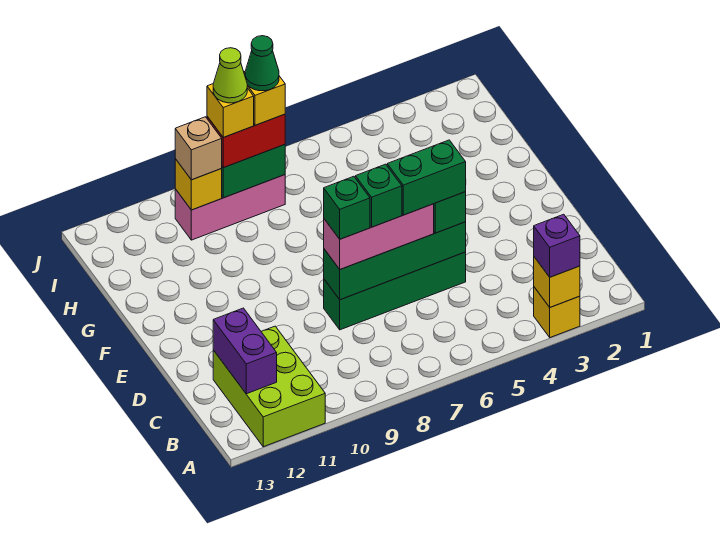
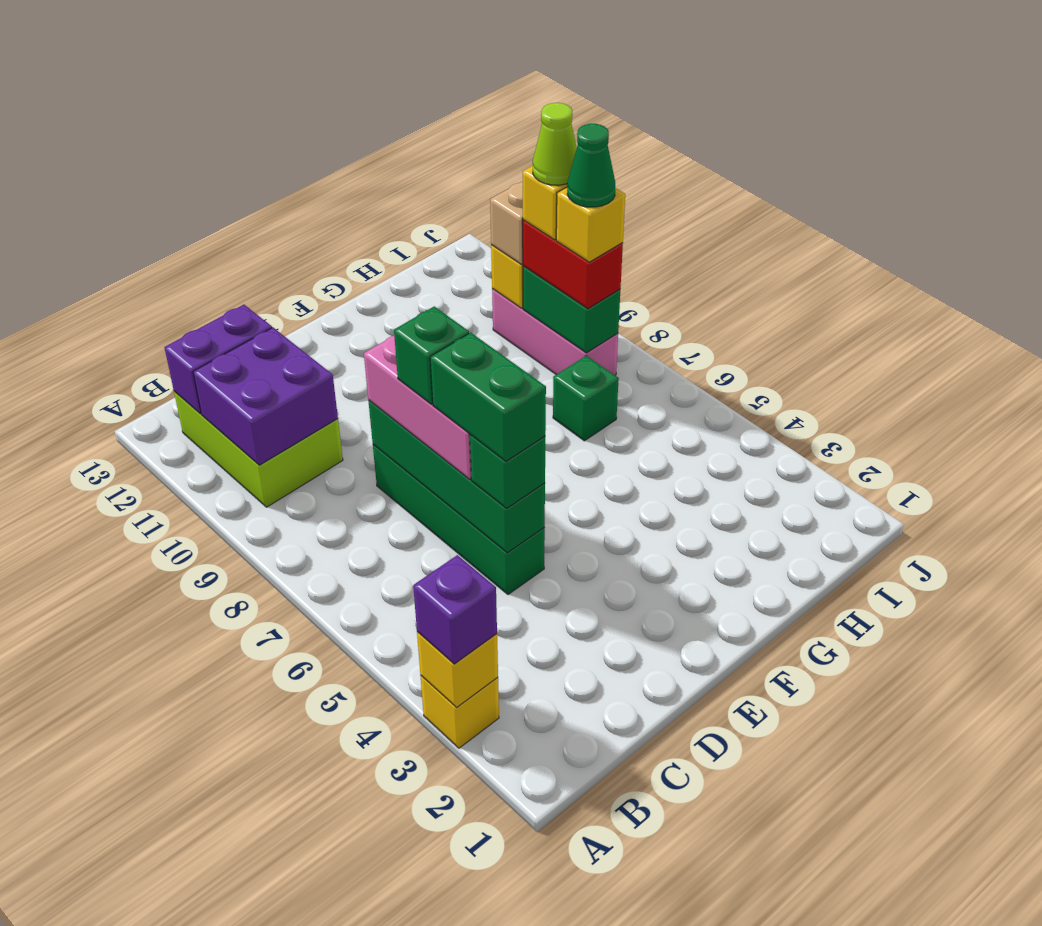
lime brick A11:C12 level 1 -> lime brick B10:C12 level 1
none -> purple brick B10:C11 level 2
green brick D8 level 4 -> green brick H7 level 1

